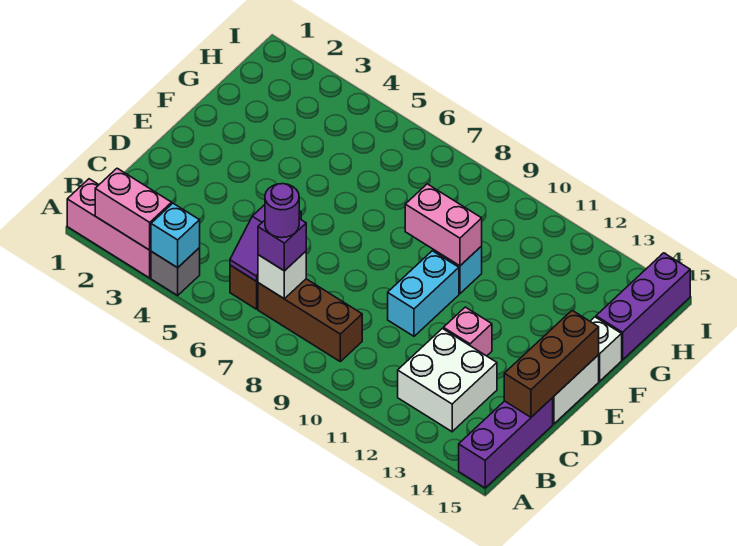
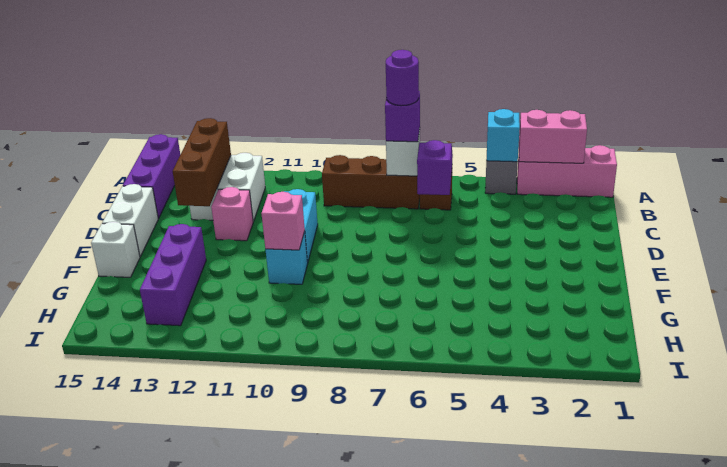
brown brick C15:E15 level 2 -> brown brick B13:D13 level 2
pink brick F9:F10 level 2 -> pink brick F10 level 2
purple brick G15:I15 level 1 -> purple brick F13:H13 level 1

